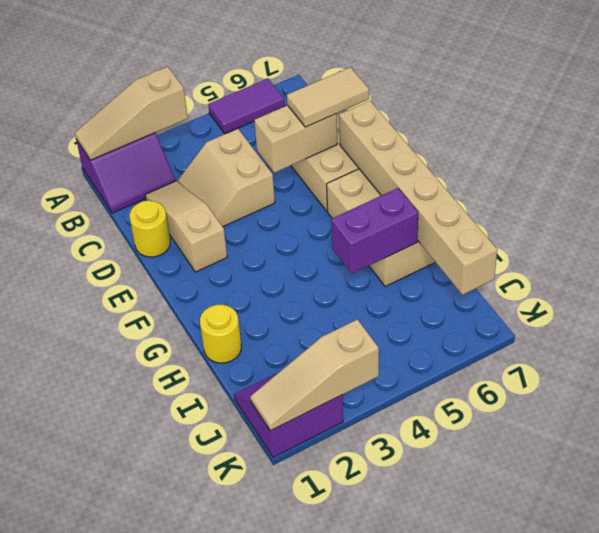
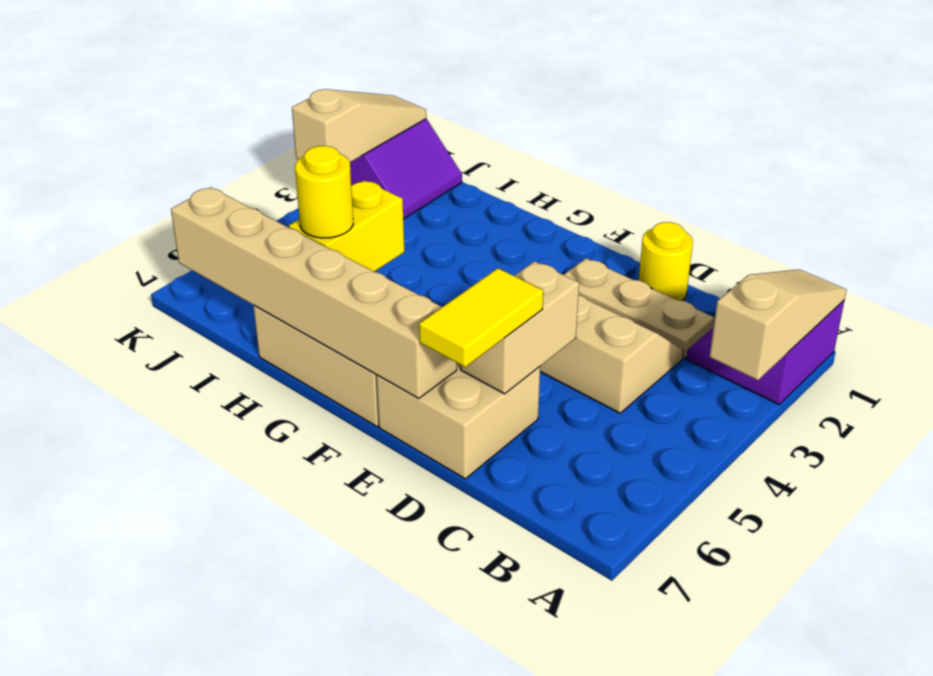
purple tile A5:A6 level 1 -> none
tan slope C2:E2 level 1 top E -> tan plate C2:E2 level 1
tan tile D6:D7 level 3 -> yellow tile D6:D7 level 3
yellow round brick H1 level 1 -> yellow round brick H6 level 3
purple brick H5:H6 level 2 -> yellow brick H5:H6 level 2

